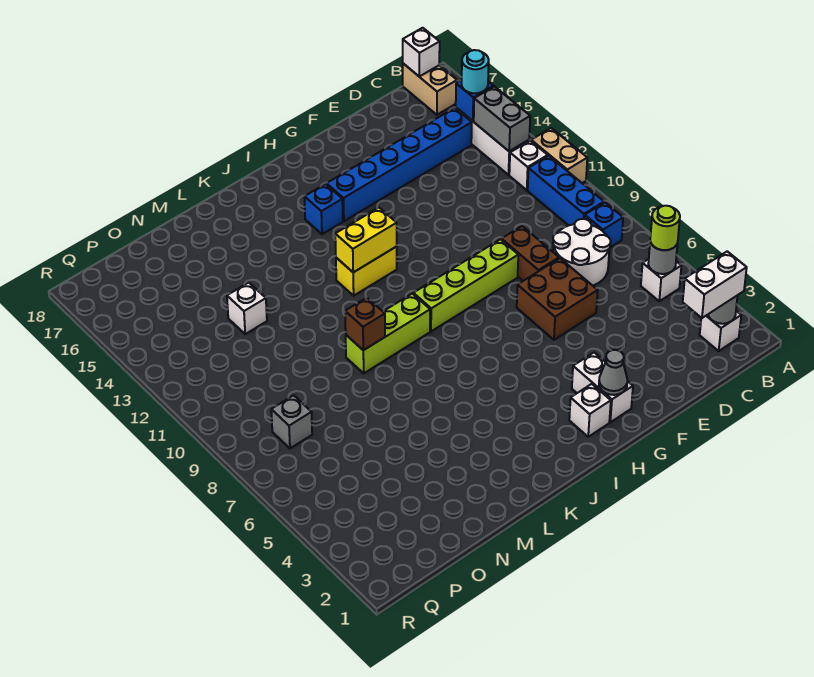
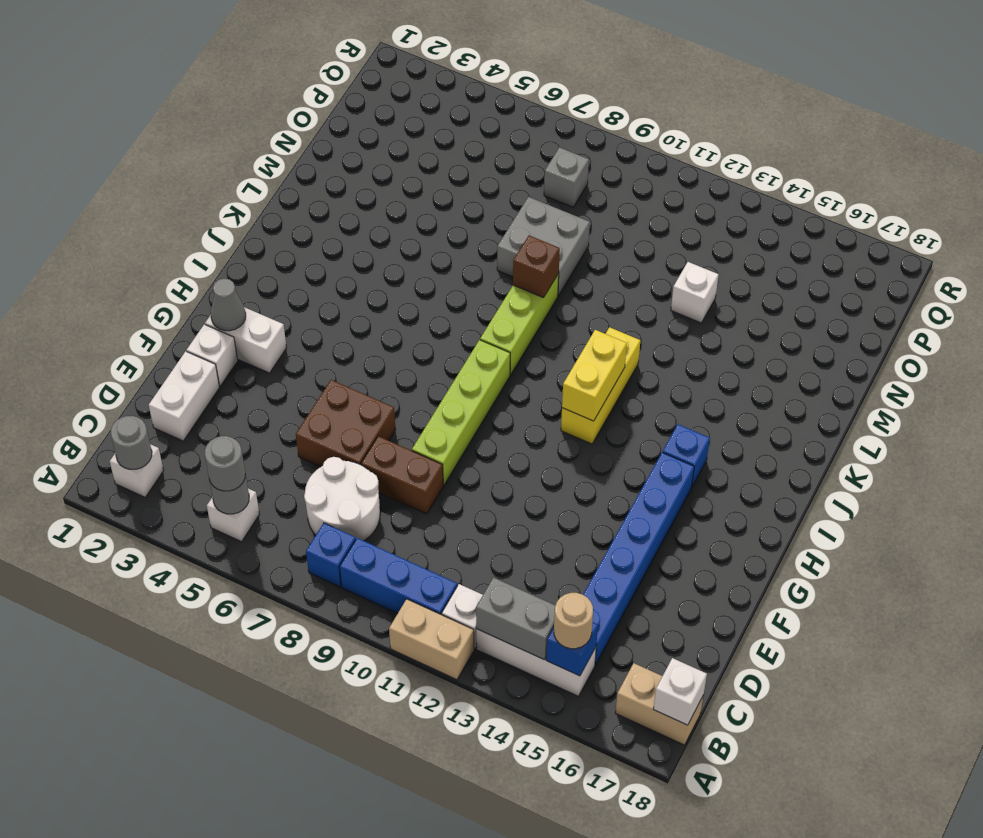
white brick B2:C2 level 3 -> white brick D2:E2 level 1
lime round brick B5 level 3 -> grey round brick B5 level 3
cyan round brick B15 level 3 -> tan round brick B15 level 3
white brick H2 level 1 -> white brick F2 level 1
yellow brick I12:J12 level 1 -> yellow brick I12:K12 level 1
none -> grey brick M8:N9 level 1

